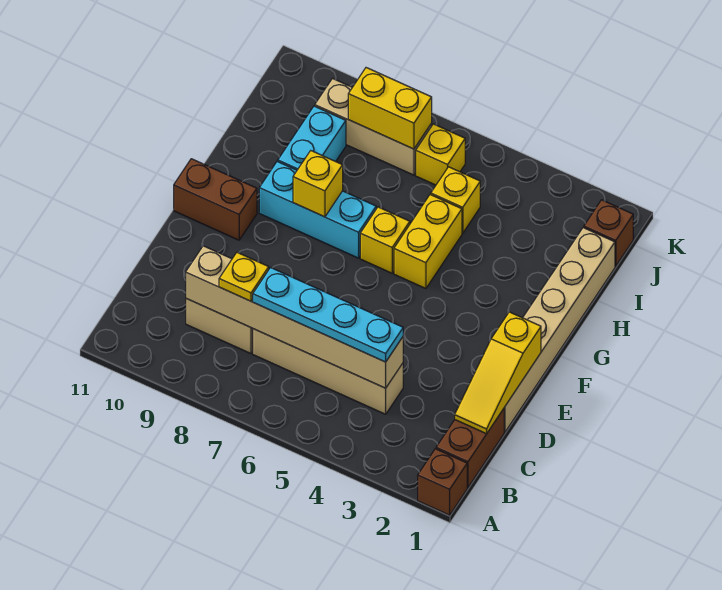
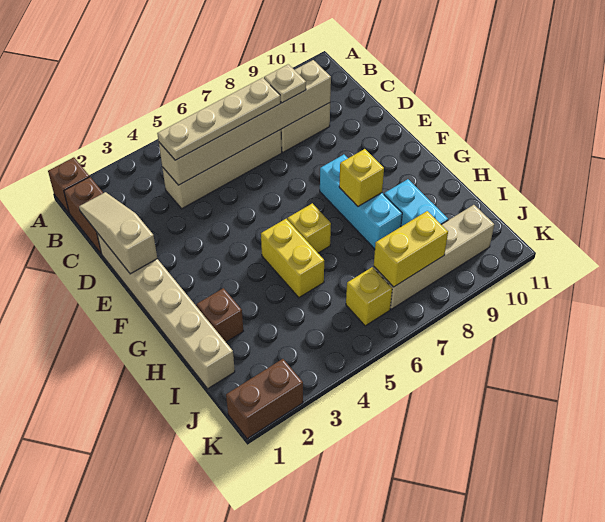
yellow slope C1:E1 level 2 top E -> tan slope C1:E1 level 2 top E
cyan plate C4:C7 level 3 -> tan plate C4:C7 level 3
yellow plate C8 level 3 -> tan plate C8 level 3
brown brick F10:F11 level 1 -> brown brick K1:K2 level 1
cyan brick G7:G9 level 1 -> cyan brick F8:H8 level 1
yellow brick I5 level 1 -> none
brown brick J1 level 1 -> brown brick H2 level 1
tan brick J7:J9 level 1 -> tan brick J7:J10 level 1

